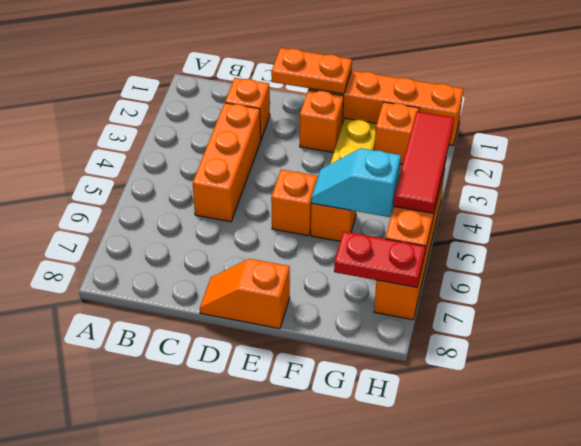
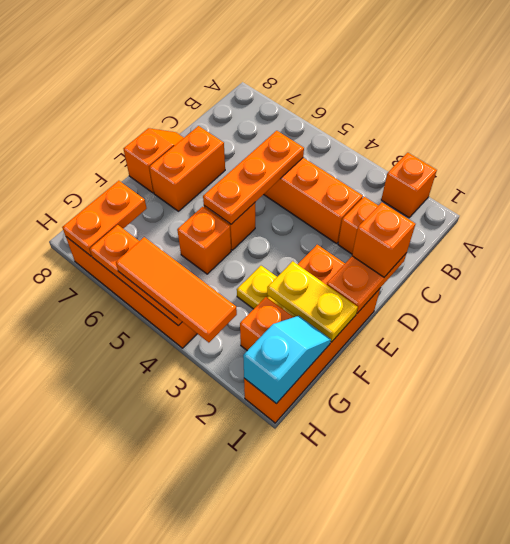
none -> orange brick A2 level 1
none -> orange plate C5:E5 level 2
none -> orange brick D1 level 3
none -> orange brick D7:E7 level 1
none -> yellow plate F1:F2 level 2
cyan slope F5:G5 level 2 top G -> cyan slope G1:H1 level 2 top H
red plate G7:H7 level 2 -> orange plate G7:H7 level 2
red tile H3:H5 level 3 -> orange tile H3:H5 level 3

